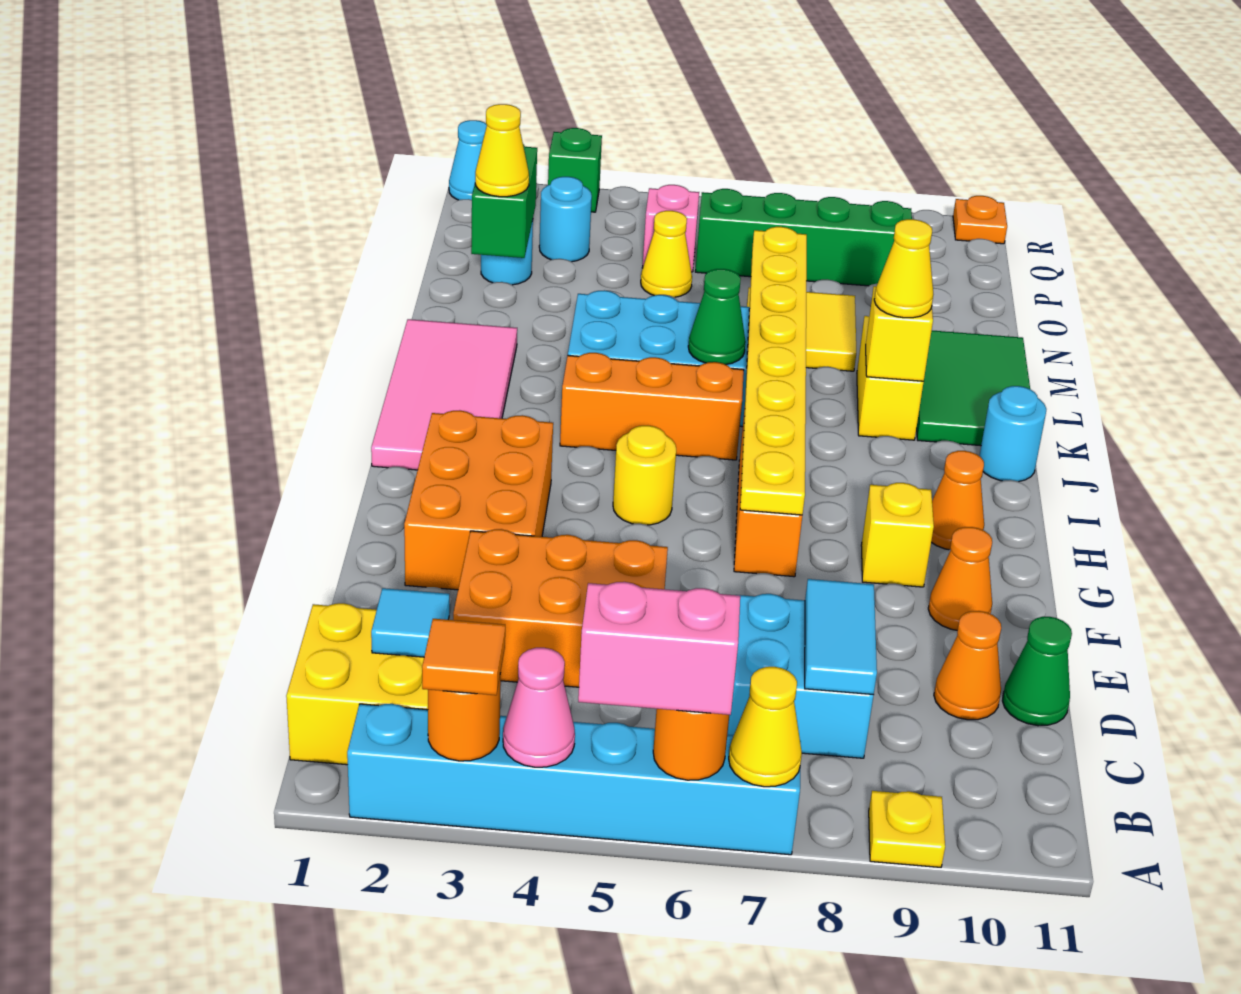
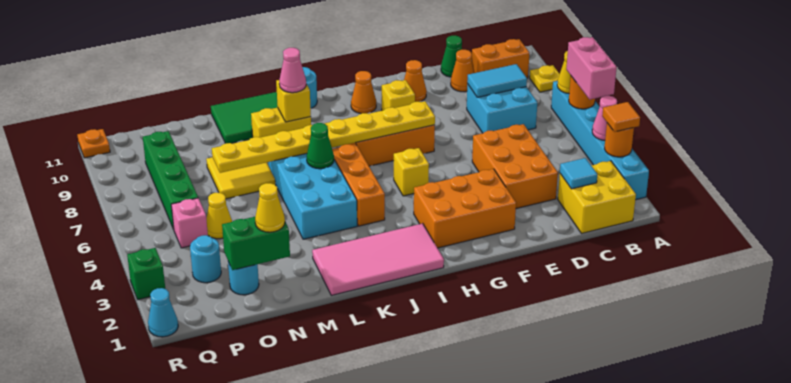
none -> orange brick B10:C10 level 1
yellow round brick H5 level 1 -> yellow brick H5 level 1
yellow cone K9 level 3 -> pink cone K9 level 3

